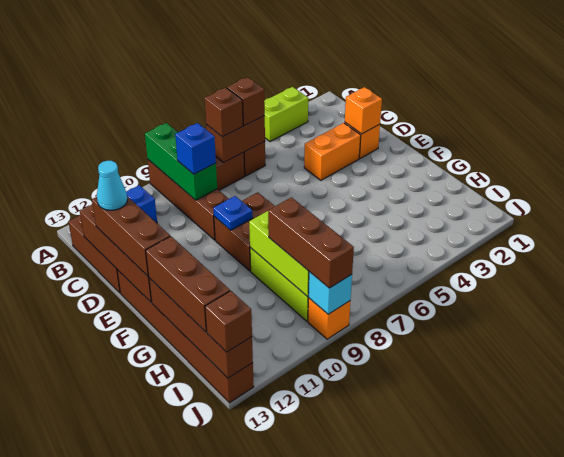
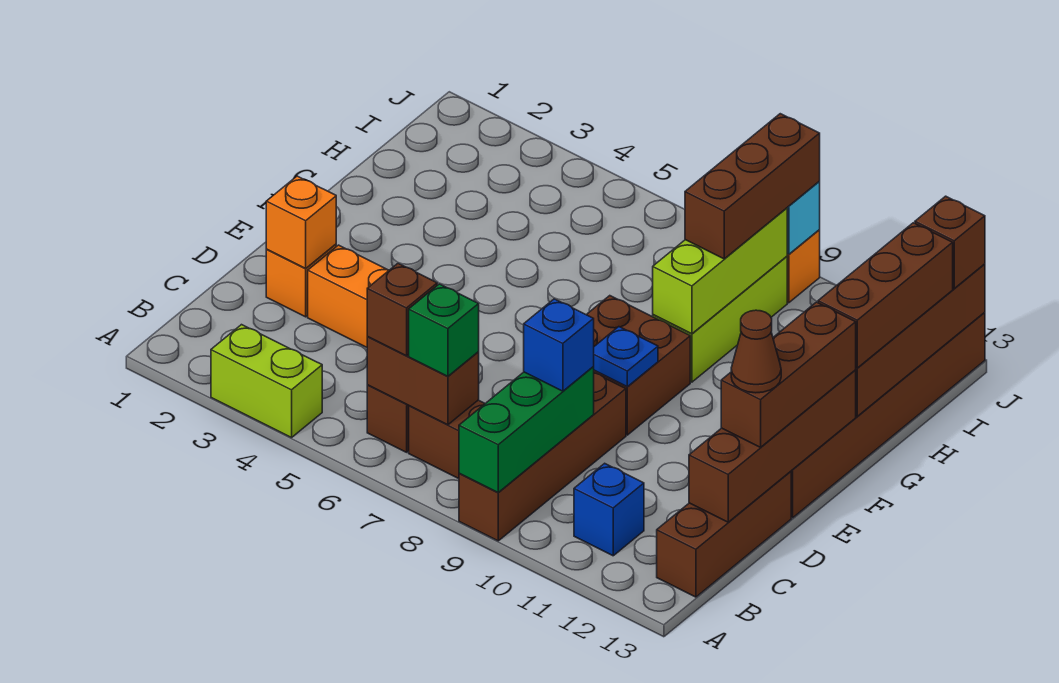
brown brick B7 level 3 -> green brick B7 level 3
cyan cone D13 level 4 -> brown cone D13 level 4

